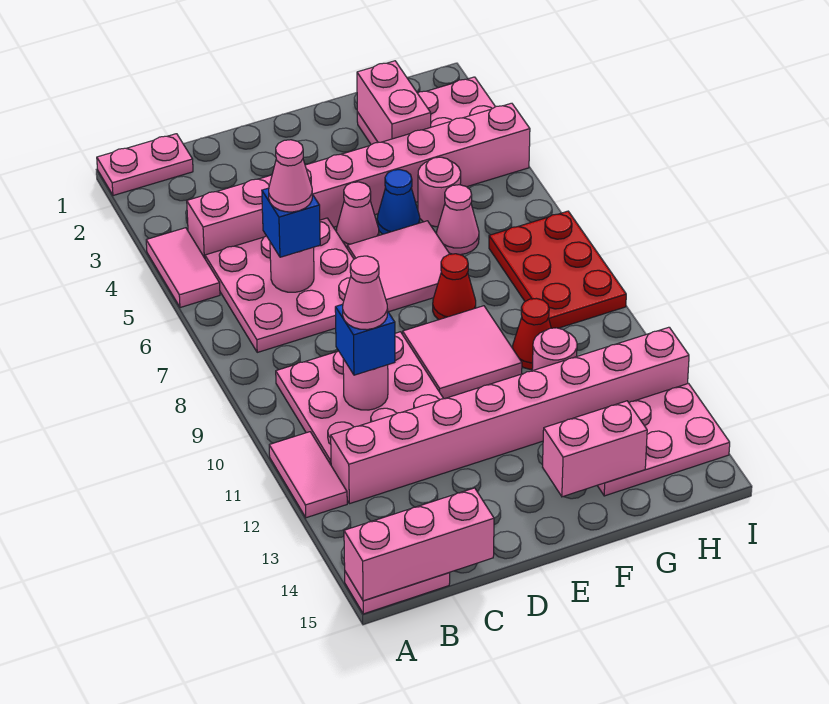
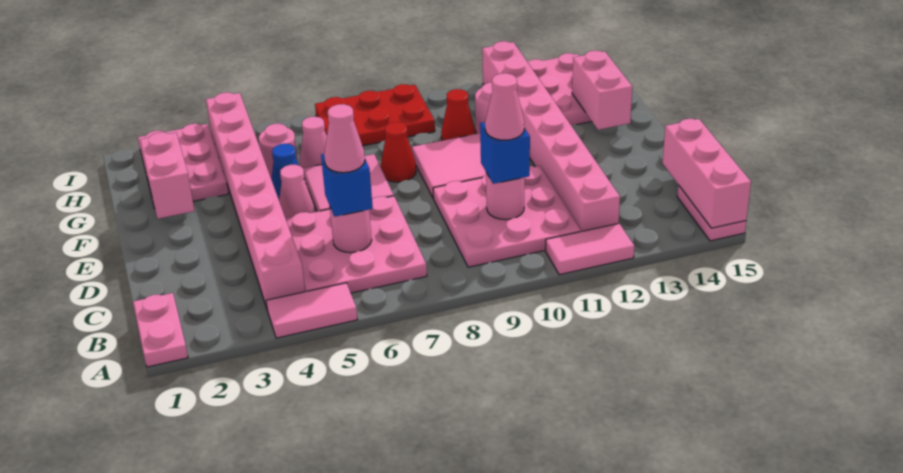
pink brick G2:G3 level 2 -> pink brick F2:G2 level 2

